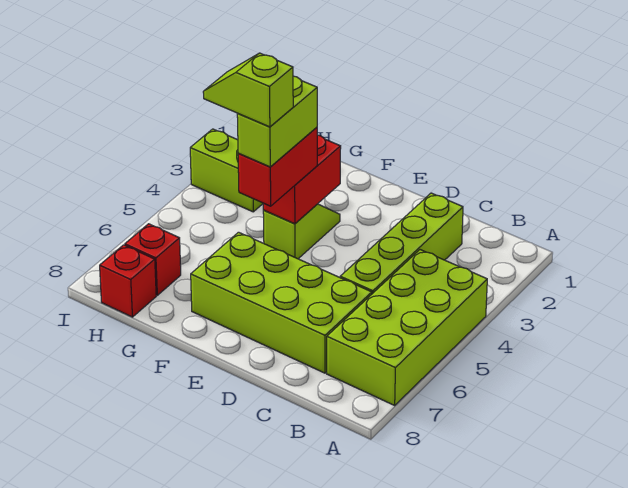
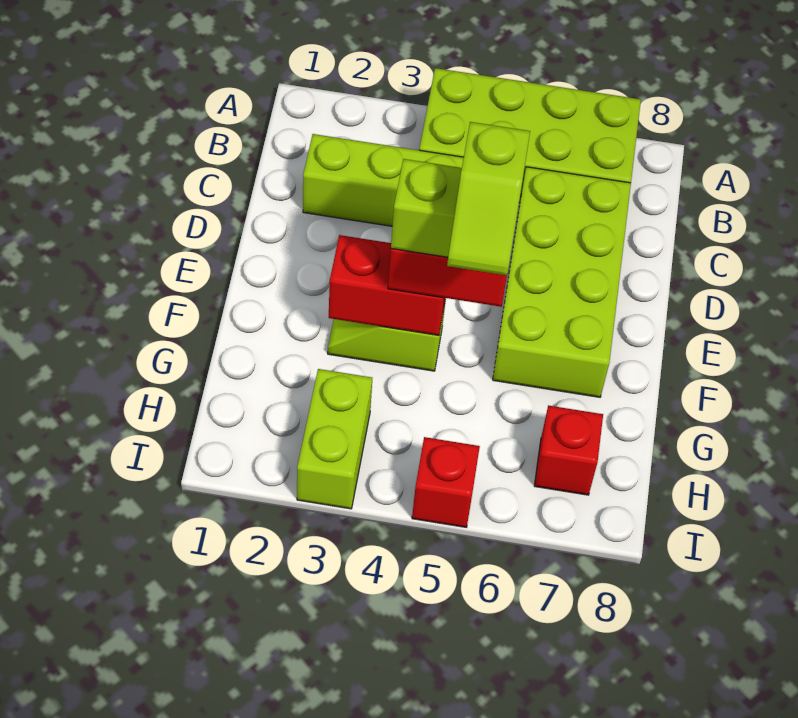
red brick H8 level 1 -> red brick I5 level 1

